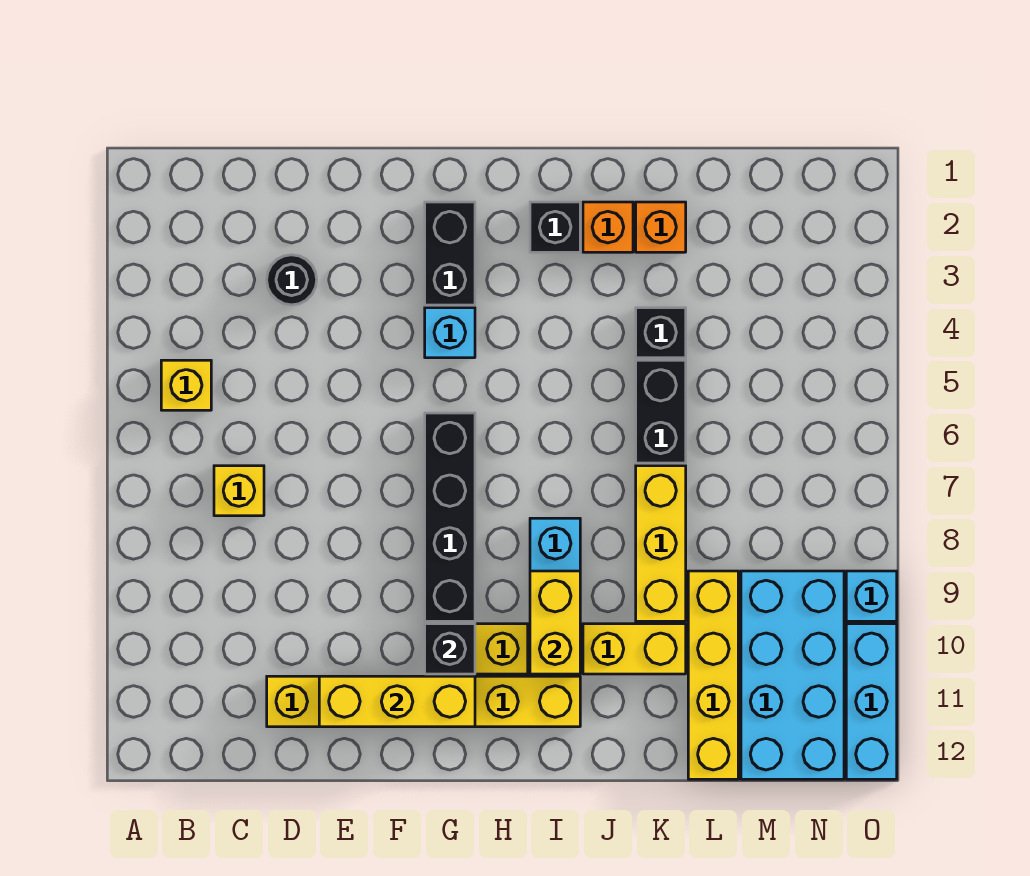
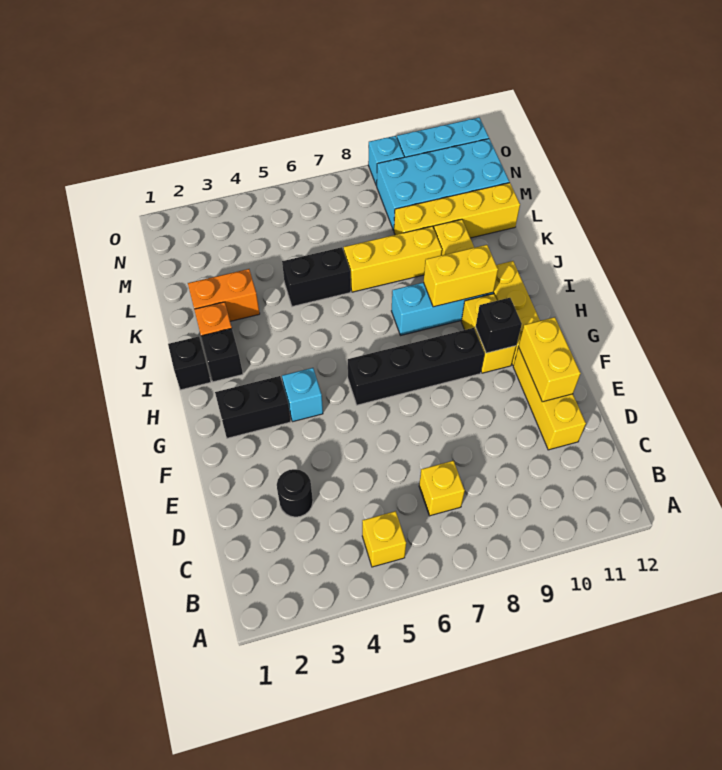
yellow brick E11:G11 level 2 -> yellow brick E11:F11 level 2
orange brick K2 level 1 -> orange brick K2:K3 level 1
black brick K4 level 1 -> black brick I1 level 1

